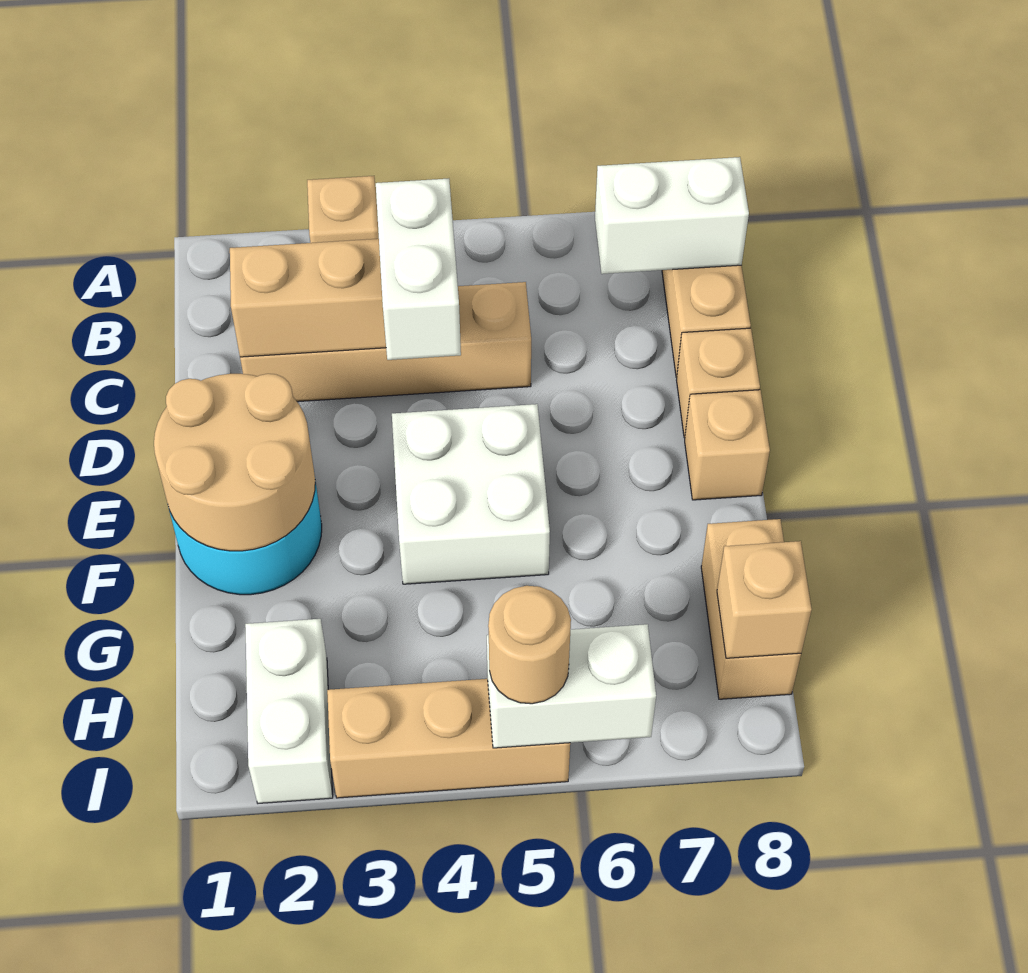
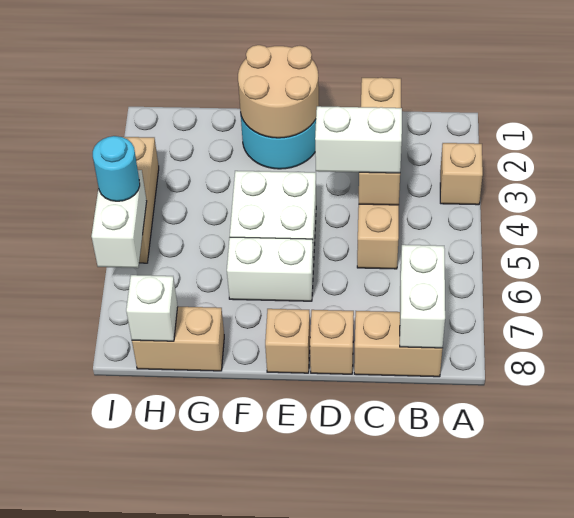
white brick H2:I2 level 1 -> white brick E6:F6 level 1
tan brick H8 level 2 -> white brick H8 level 2
tan round brick I5 level 3 -> cyan round brick I5 level 3

